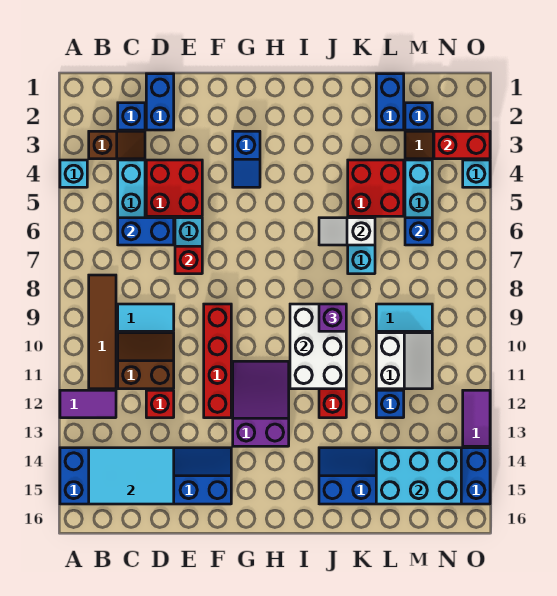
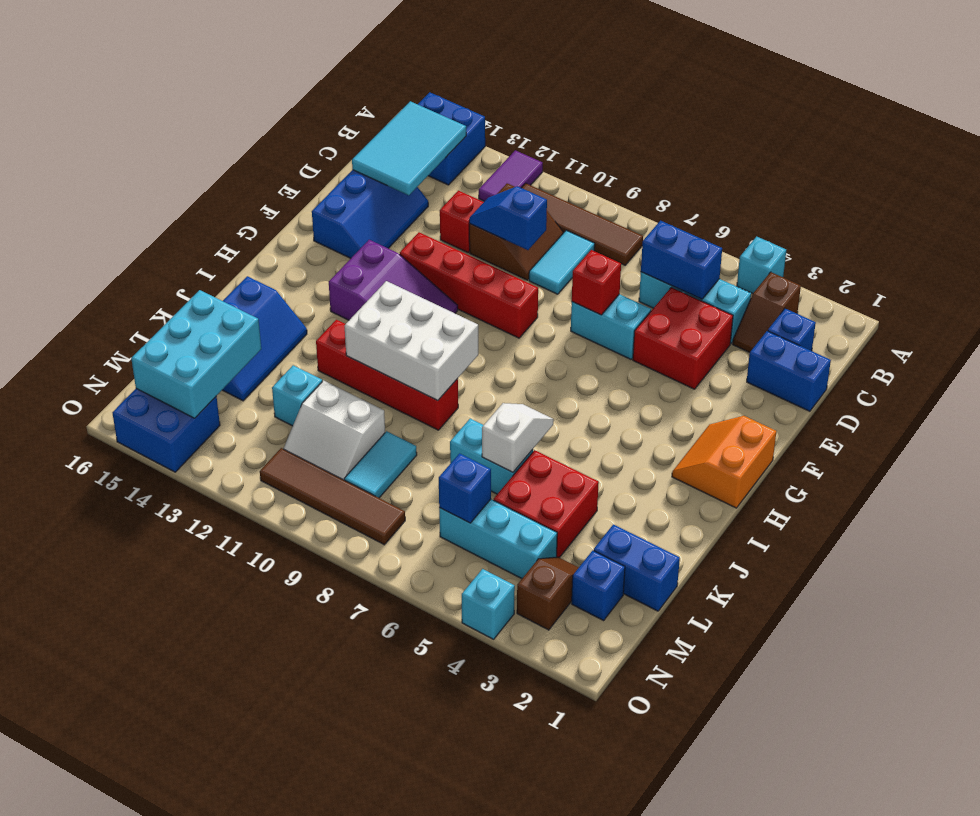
blue brick C6:D6 level 2 -> blue brick C5:C6 level 2
none -> orange slope G1:H2 level 1 top 1
blue slope G3:G4 level 1 top 3 -> blue slope D10:D11 level 2 top 10
purple brick J9 level 3 -> none
blue brick L12 level 1 -> cyan brick L12 level 1
red brick N3:O3 level 2 -> none
none -> brown tile N8:N11 level 1
purple tile O12:O13 level 1 -> none

